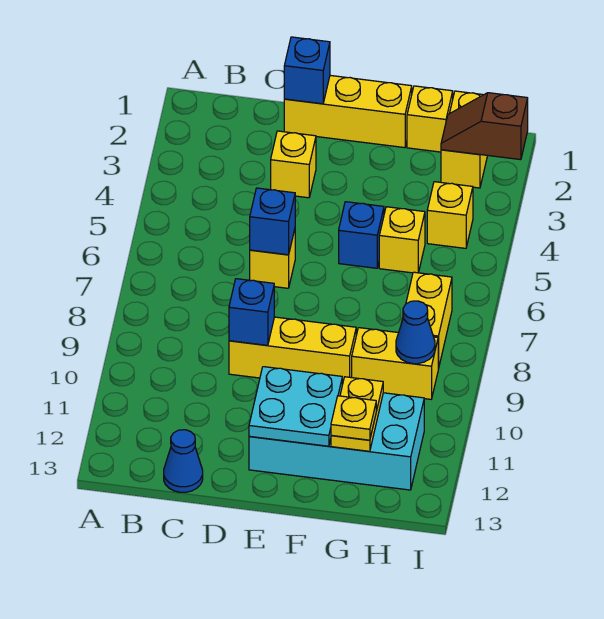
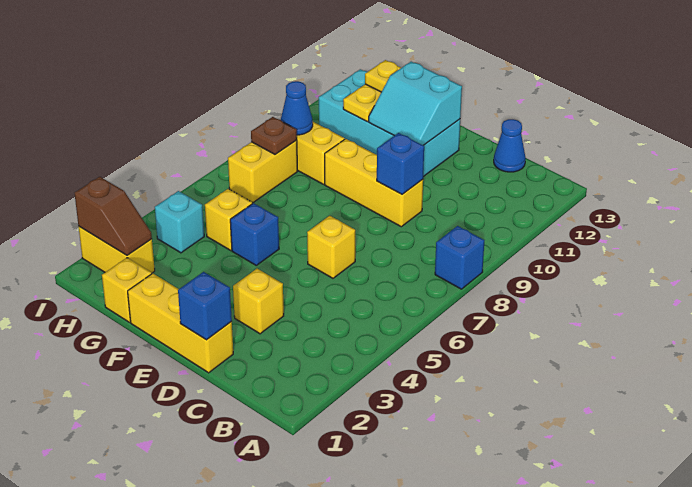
blue brick D6 level 2 -> blue brick A8 level 1
cyan plate E11:F12 level 2 -> cyan slope E11:F12 level 2 top 12
yellow brick H1:H2 level 1 -> yellow brick H2:I2 level 1
yellow brick H4 level 1 -> cyan brick H4 level 1
none -> brown plate H8 level 2

